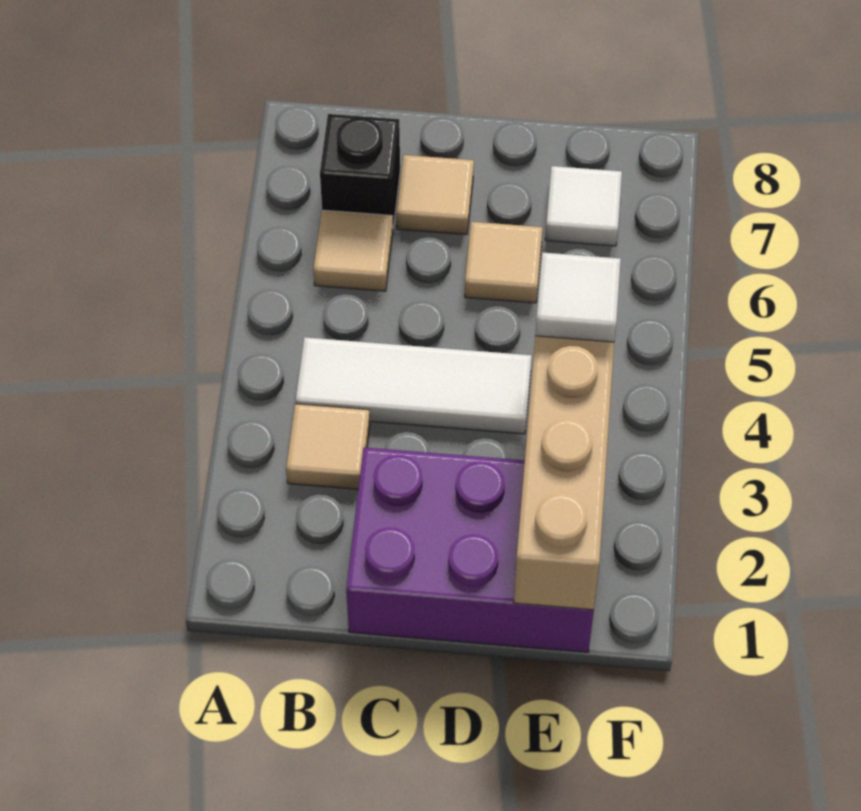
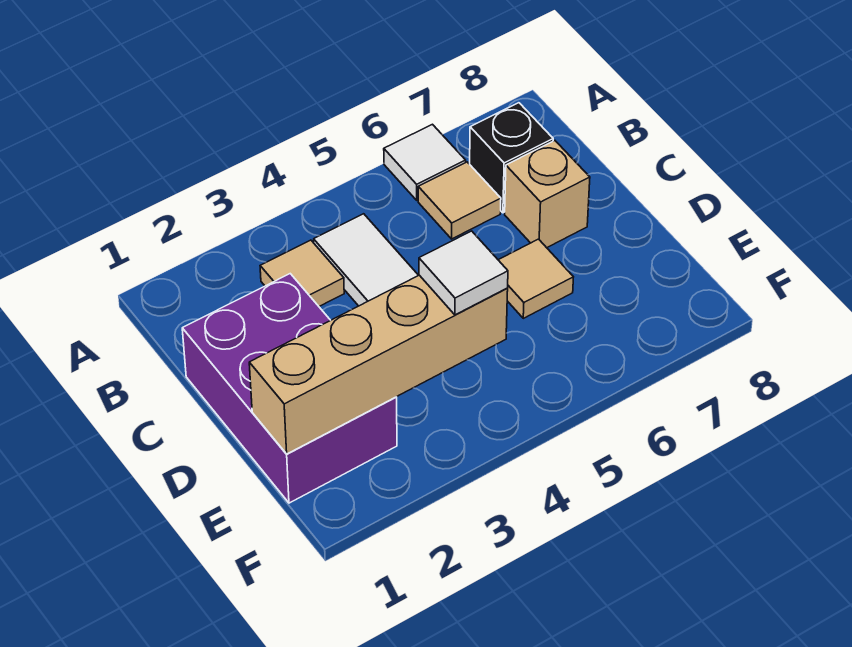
tan tile C7 level 1 -> tan brick C7 level 1
white tile E7 level 1 -> white tile A6 level 1

